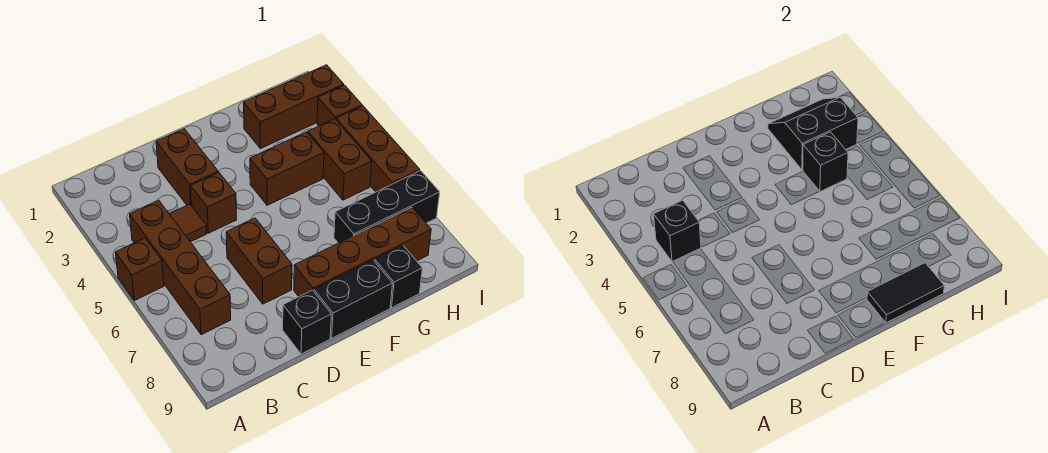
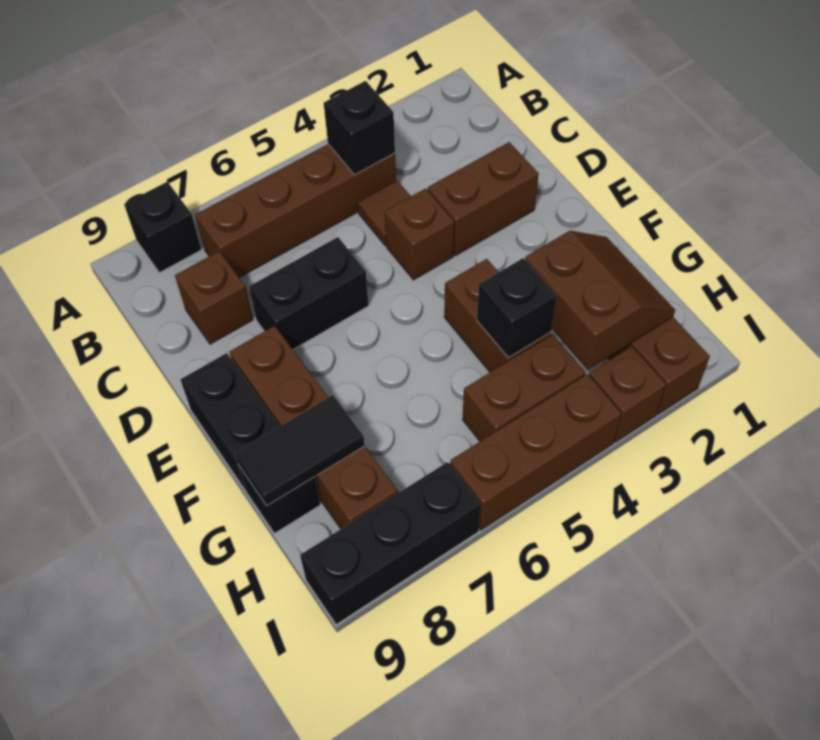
brown brick A5 level 1 -> brown brick C8 level 1
brown brick D6:D7 level 1 -> black brick D6:D7 level 1
black brick D9 level 1 -> black brick A8 level 1
black tile F9:G9 level 2 -> black tile G8:G9 level 2
black slope G2:H3 level 2 top 3 -> brown slope G2:H3 level 2 top 3
black brick G7:I7 level 1 -> black brick I7:I9 level 1

